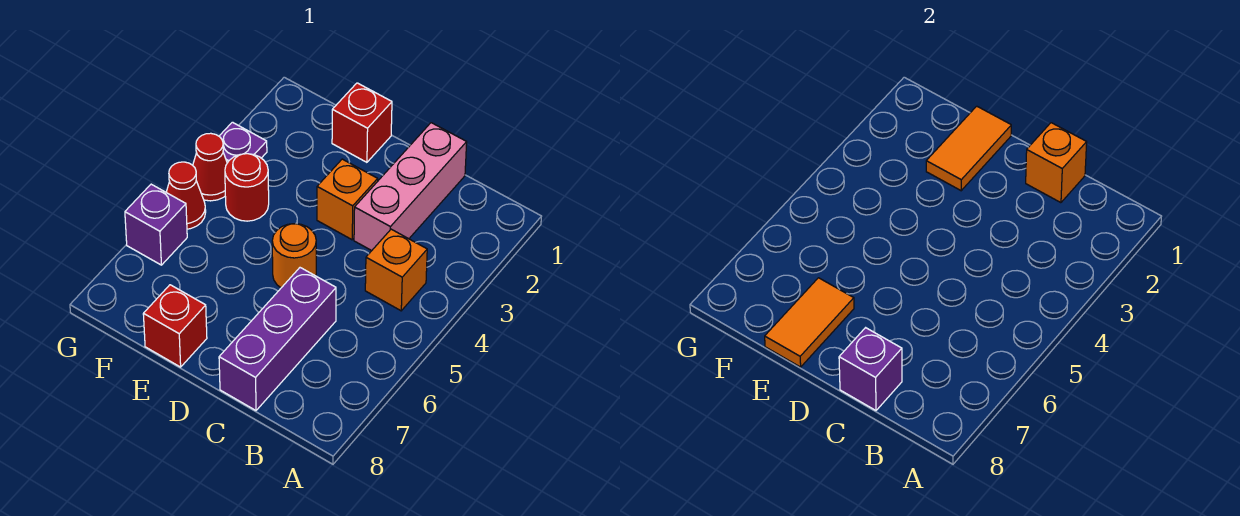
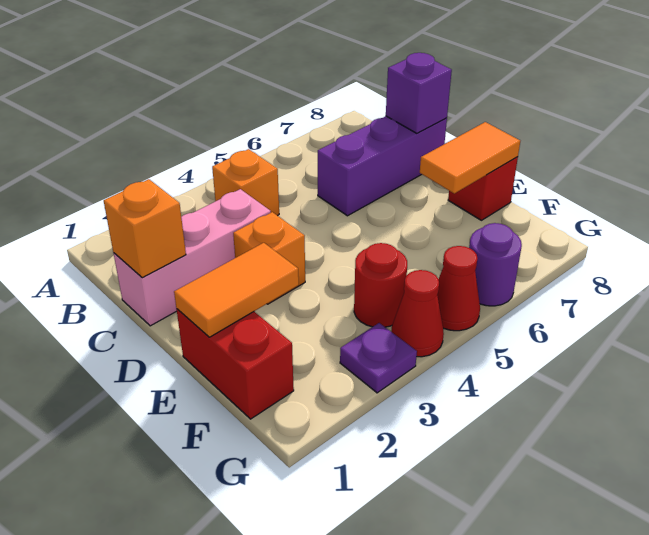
orange round brick D5 level 1 -> none
red brick E1 level 1 -> red brick E1:F1 level 1
purple brick G6 level 1 -> purple round brick G6 level 1

